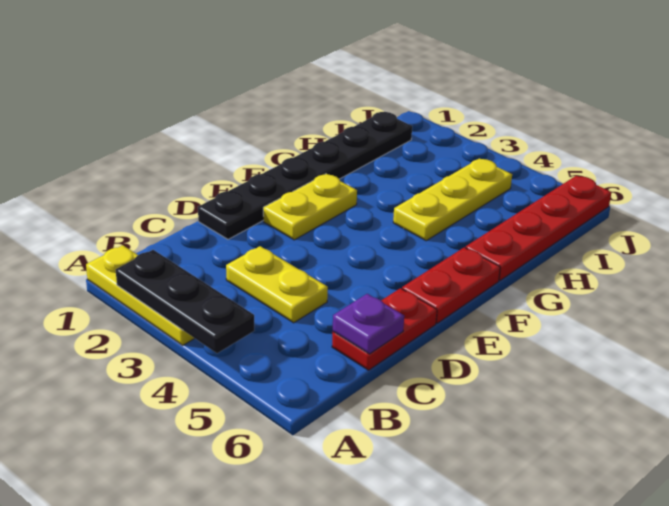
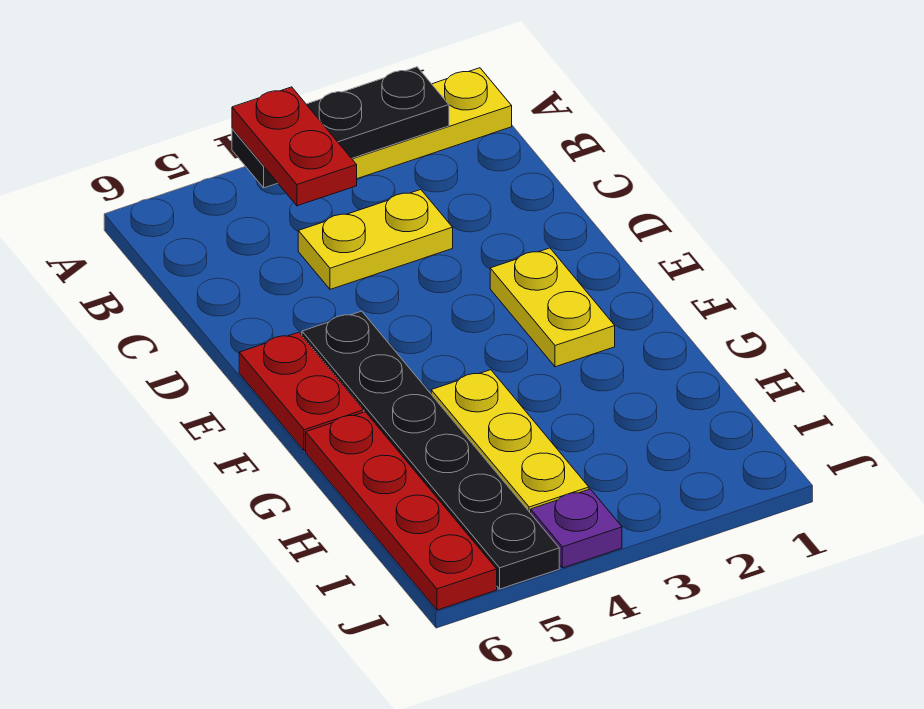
red plate C6:D6 level 1 -> red plate A4:B4 level 3
purple plate C6 level 2 -> purple plate J4 level 1
black plate D1:I1 level 1 -> black plate E5:J5 level 1

